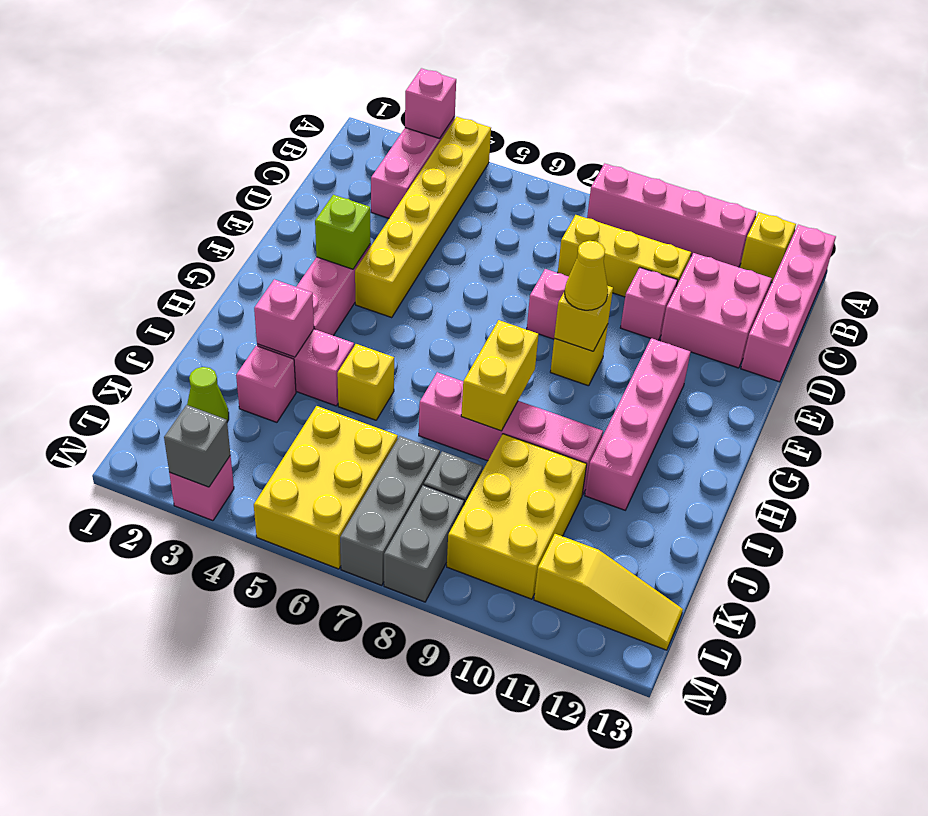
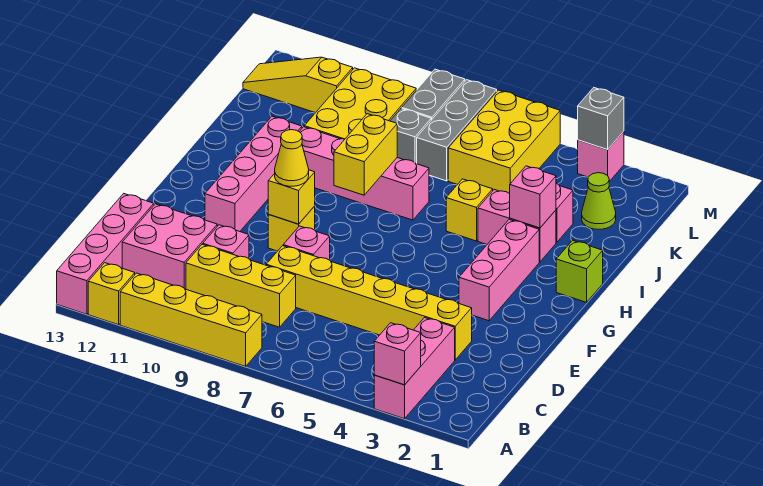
yellow brick A4:F4 level 1 -> yellow brick D3:D8 level 1
pink brick A8:A11 level 1 -> yellow brick A8:A11 level 1
lime brick F3 level 2 -> lime brick H1 level 1

